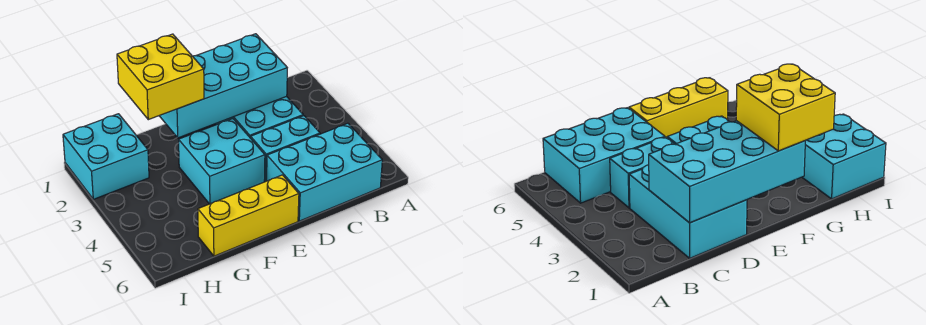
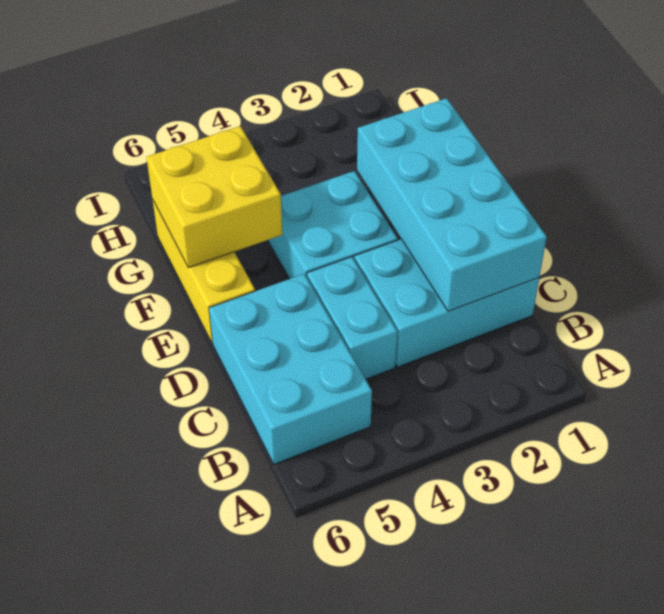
yellow brick F1:G2 level 3 -> yellow brick F5:G6 level 2
cyan brick H1:I2 level 1 -> none

